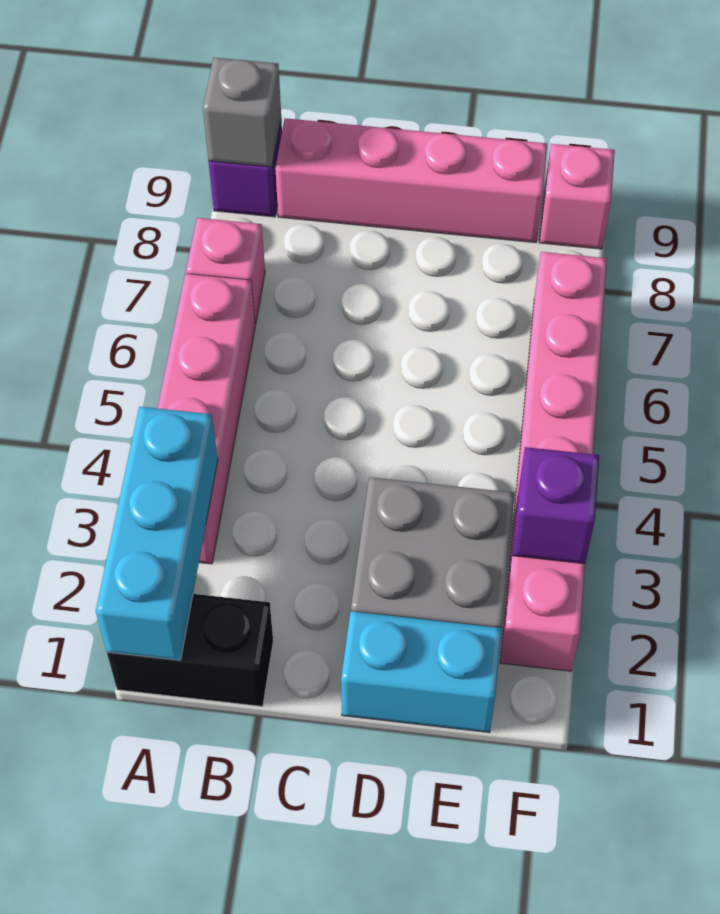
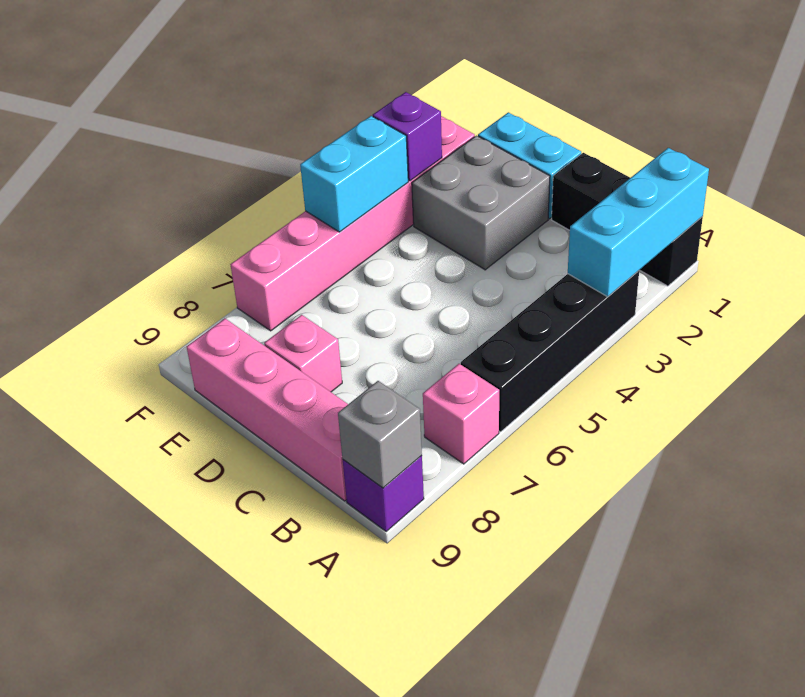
black brick A1:B1 level 1 -> black brick A1:C1 level 1
pink brick A3:A6 level 1 -> black brick A3:A6 level 1
none -> cyan brick F4:F5 level 2
pink brick F9 level 1 -> pink brick D8 level 1

